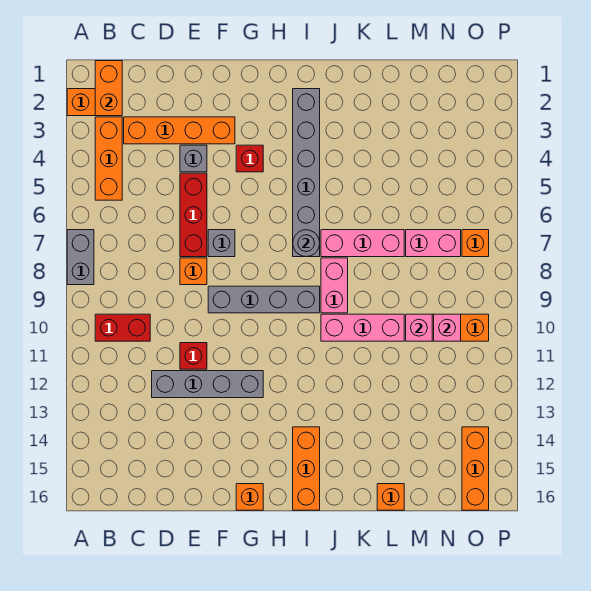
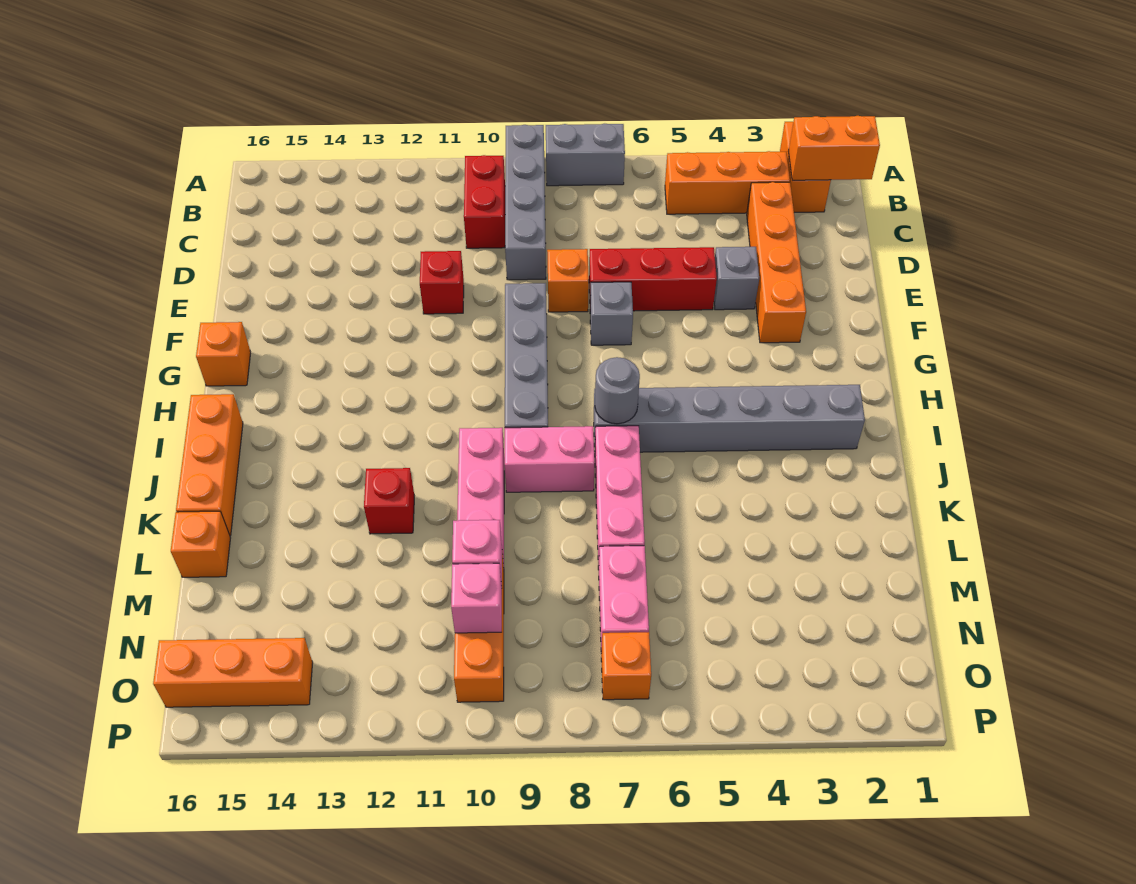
grey brick D12:G12 level 1 -> grey brick A9:D9 level 1
red brick G4 level 1 -> red brick K12 level 1
orange brick I14:I16 level 1 -> orange brick I16:K16 level 1

